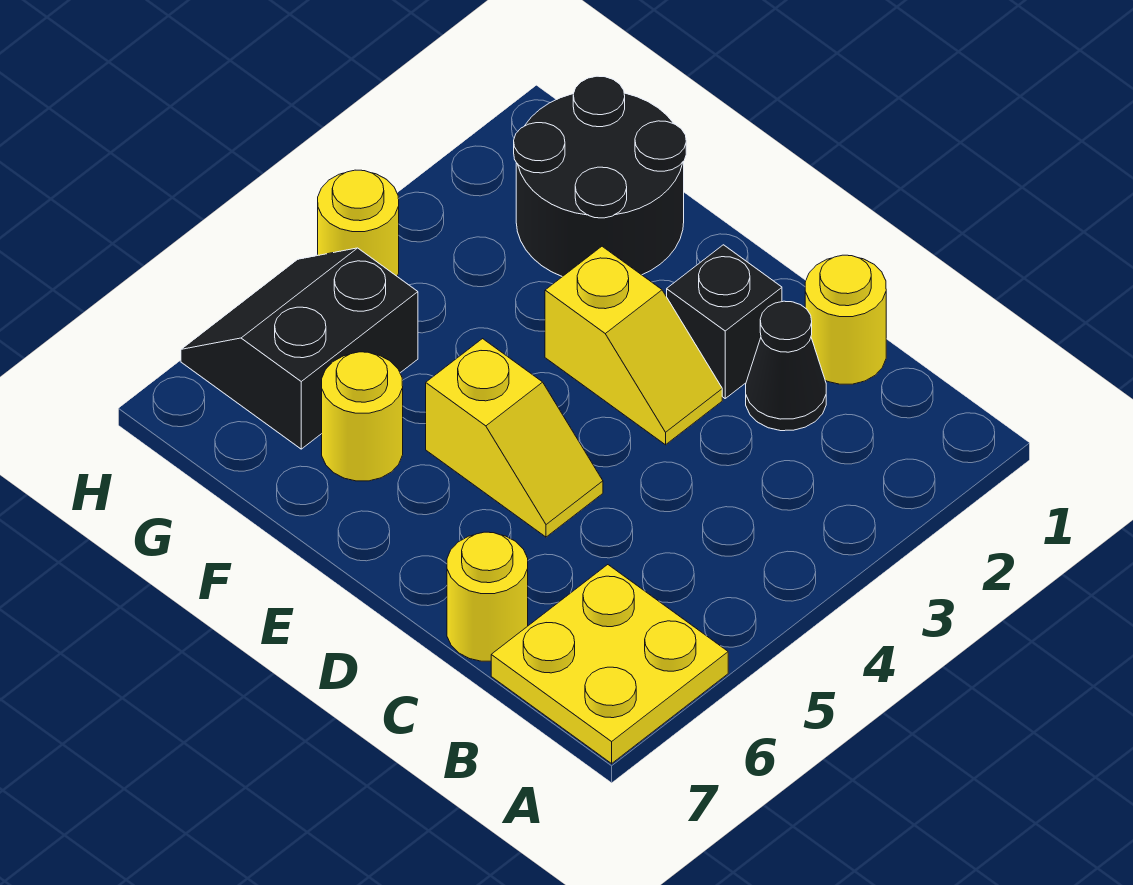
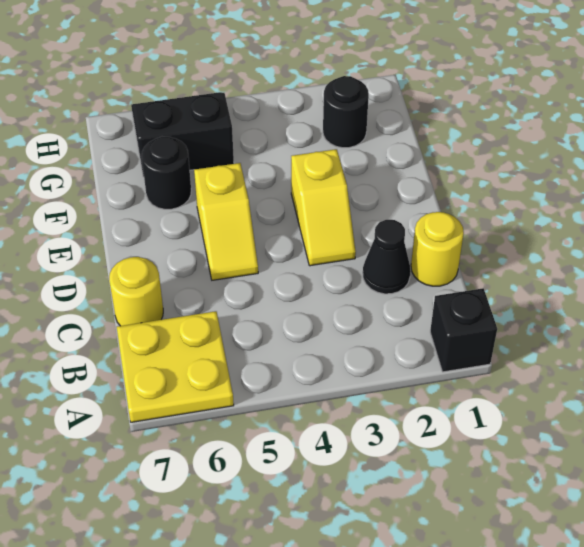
black brick D2 level 1 -> black brick A1 level 1
black round brick F1:G2 level 1 -> black round brick G2 level 1
yellow round brick F6 level 1 -> black round brick F6 level 1
yellow round brick H4 level 1 -> none

